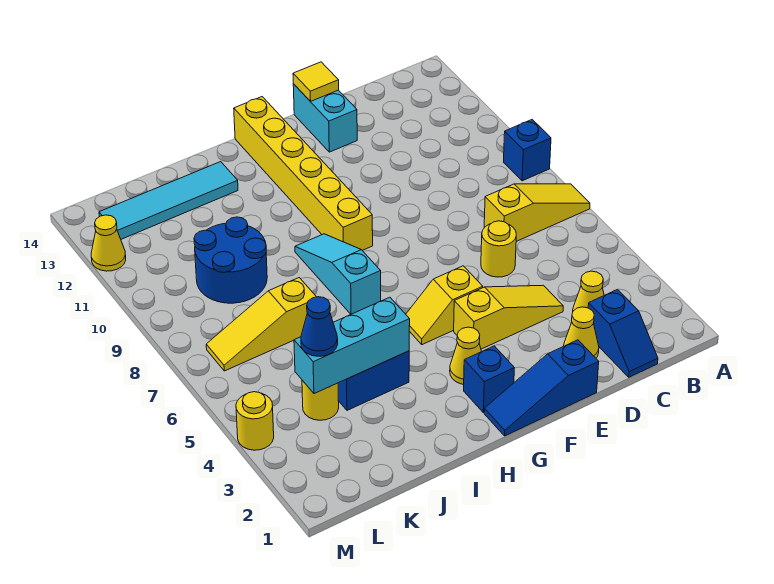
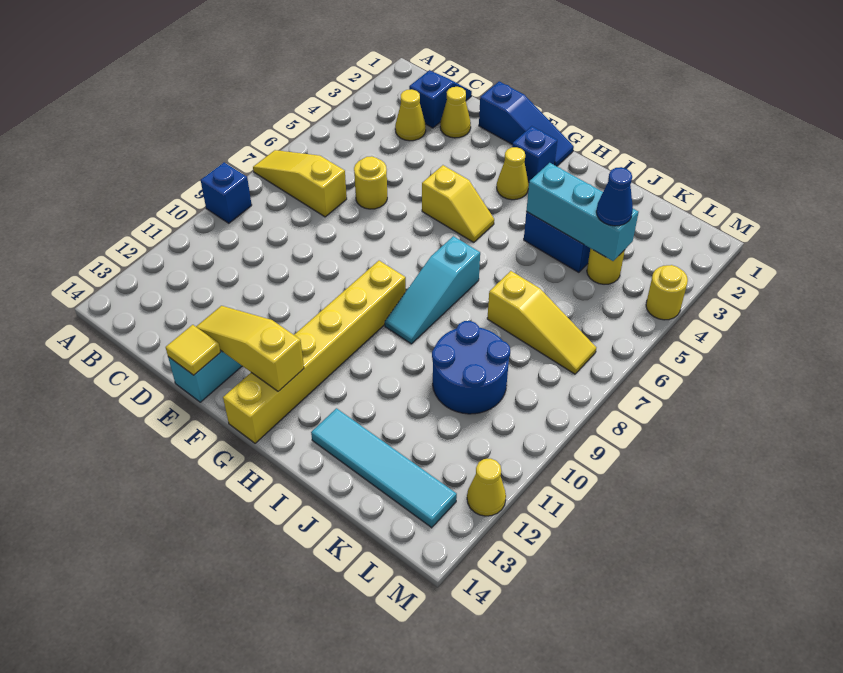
yellow slope D4:F4 level 1 top F -> yellow slope E13:G13 level 2 top G

